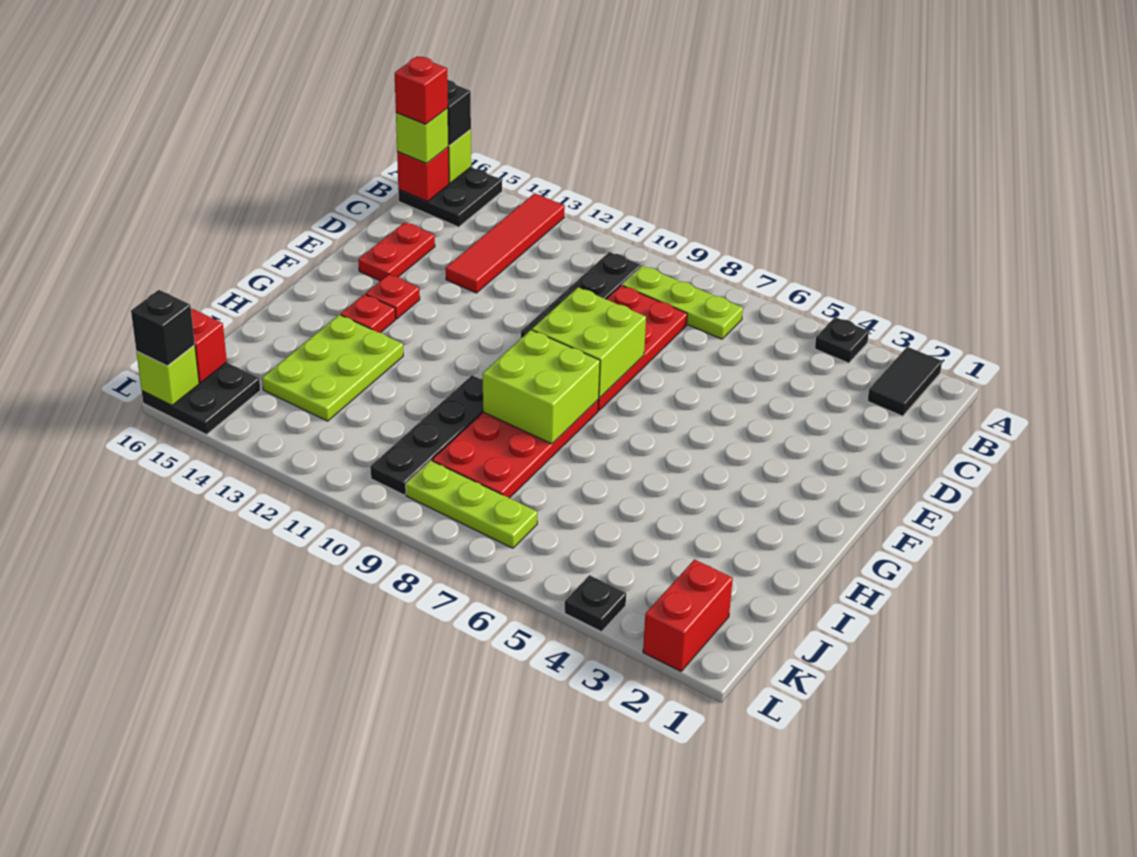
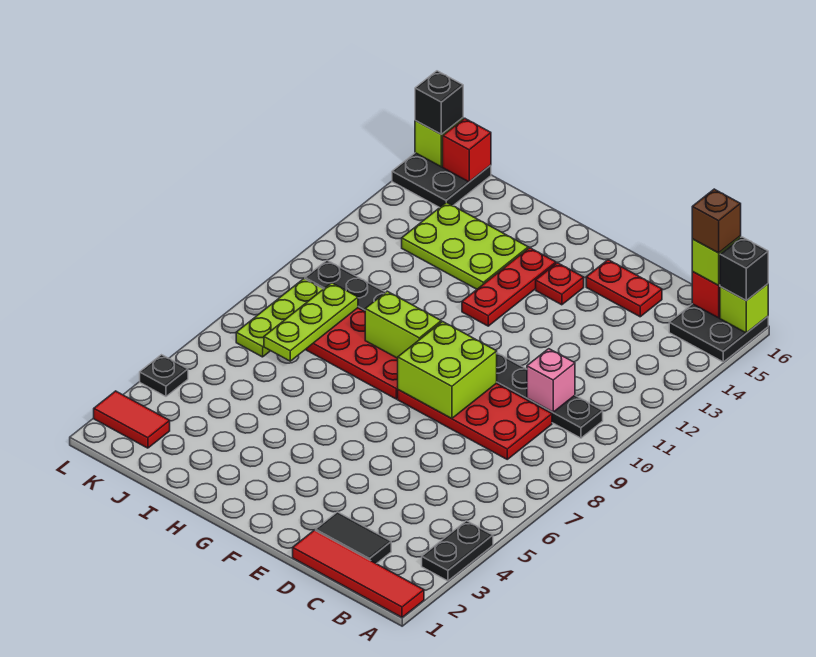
black tile A2:B2 level 1 -> black tile C2:D2 level 1
black plate A4 level 1 -> black plate A3:A4 level 1
red tile A13:D13 level 1 -> red tile A1:D1 level 1
lime plate B7:B9 level 1 -> lime plate J7:J9 level 2
red brick B16 level 4 -> brown brick B16 level 4
none -> pink brick C10 level 2
lime brick G8:H9 level 2 -> lime brick G9:H9 level 2
red plate G14 level 1 -> red plate G12:G14 level 1
red brick K2:L2 level 1 -> red tile K2:L2 level 1

